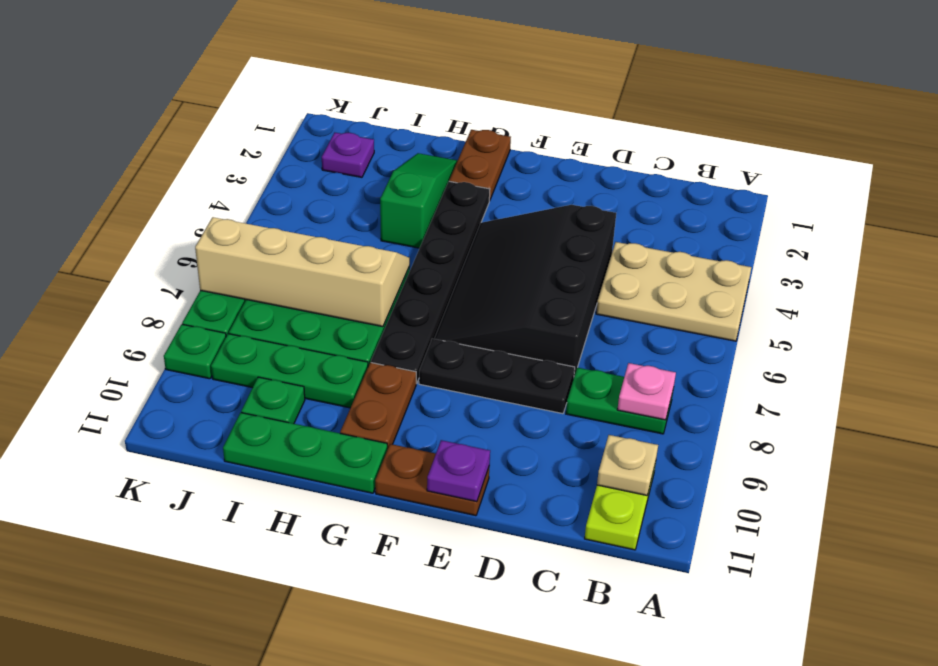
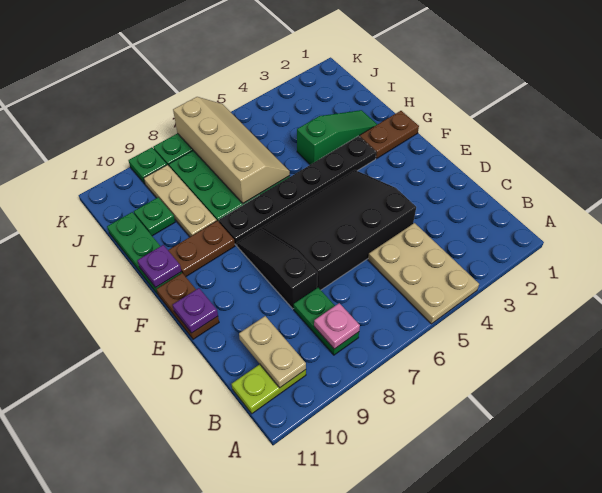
tan plate B10 level 2 -> tan plate B10:C10 level 2
black plate D8:F8 level 1 -> black slope D8:F8 level 1 top D
green plate H9:J9 level 1 -> tan plate H9:J9 level 1
purple plate J2 level 1 -> purple plate G11 level 2

